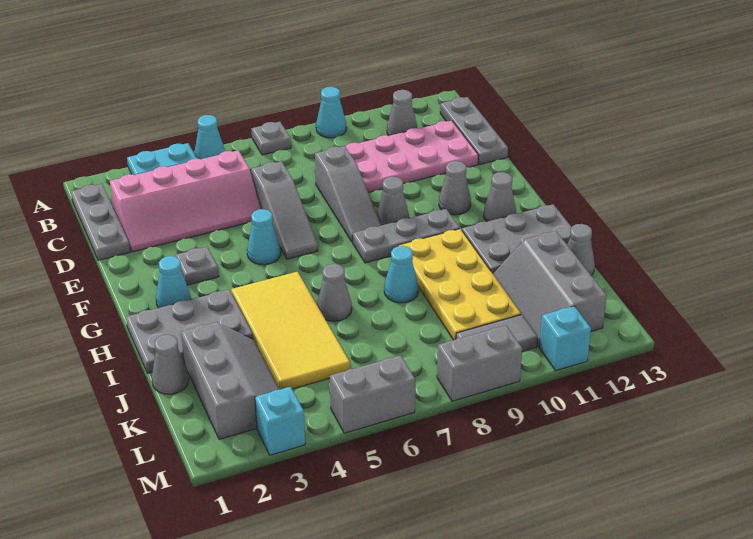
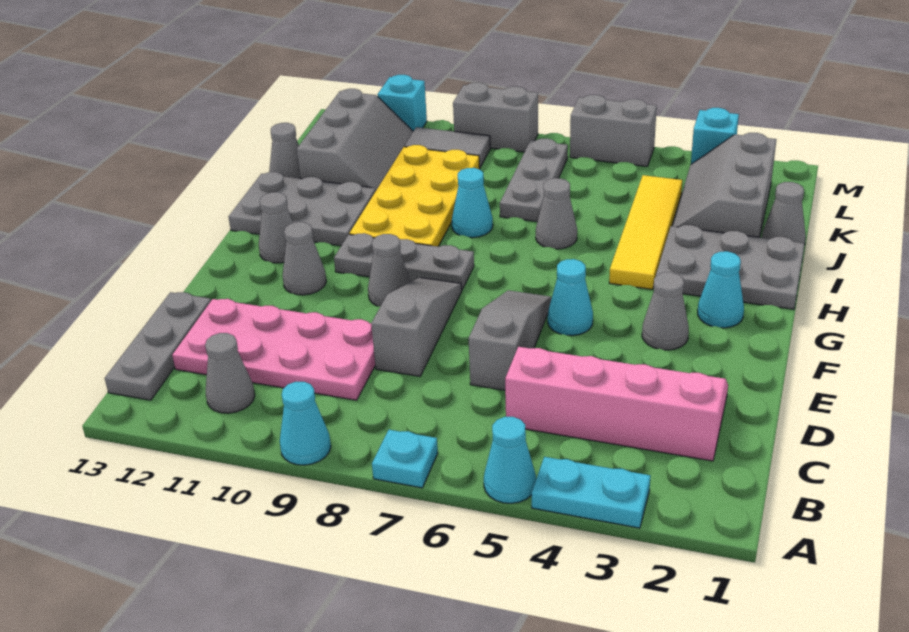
grey plate A7 level 1 -> cyan plate A7 level 1
grey plate B1:D1 level 1 -> grey plate J7:L7 level 1
grey plate F3 level 1 -> grey cone F3 level 1
yellow tile H4:K5 level 1 -> yellow tile H4:K4 level 1

